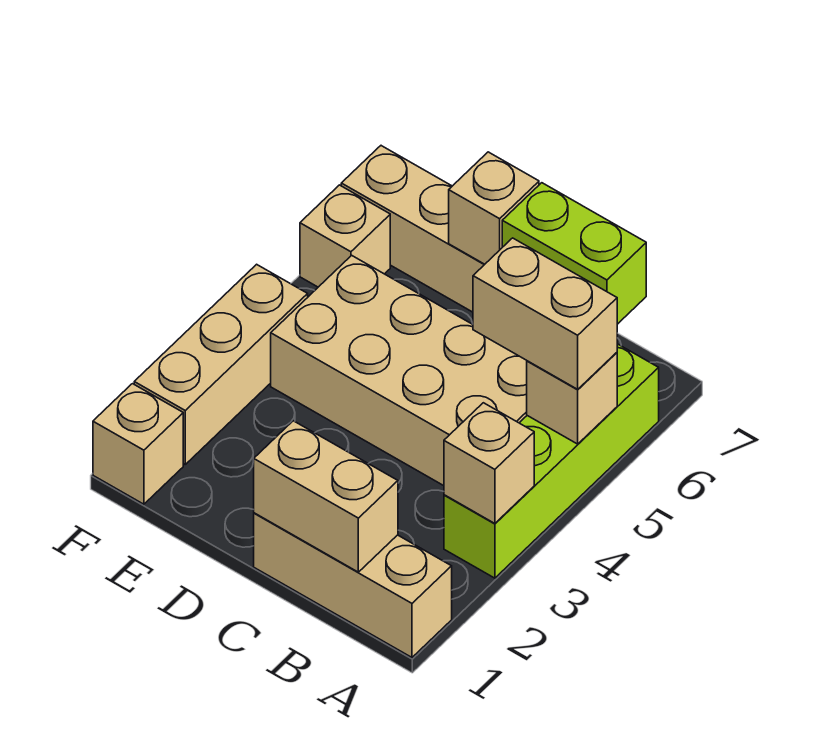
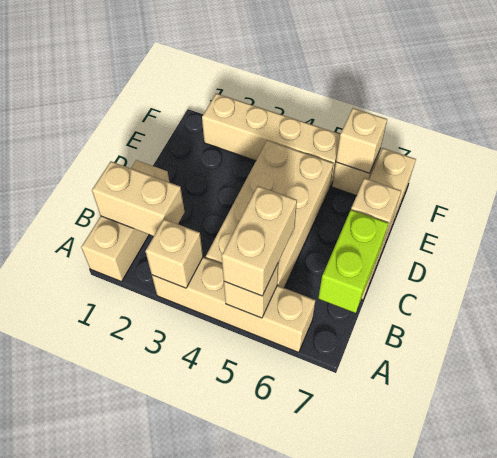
lime brick A3:A6 level 1 -> tan brick A3:A6 level 1
tan brick B1:C1 level 2 -> tan brick B1:B2 level 2
tan brick F1 level 1 -> tan brick F6 level 2
tan brick F2:F4 level 1 -> tan brick F2:F5 level 1

